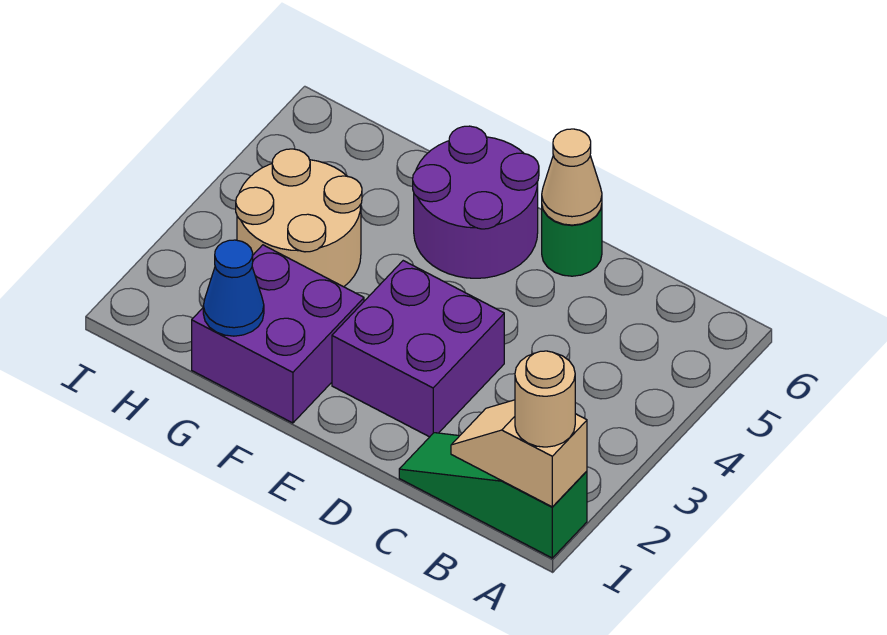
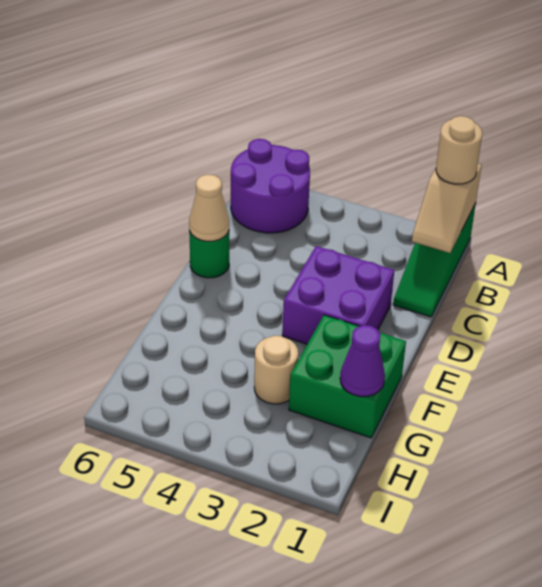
purple round brick E5:F6 level 1 -> purple round brick A5:B6 level 1
purple brick F1:G2 level 1 -> green brick F1:G2 level 1
blue cone G1 level 2 -> purple cone G1 level 2
tan round brick G3:H4 level 1 -> tan round brick G3 level 1

